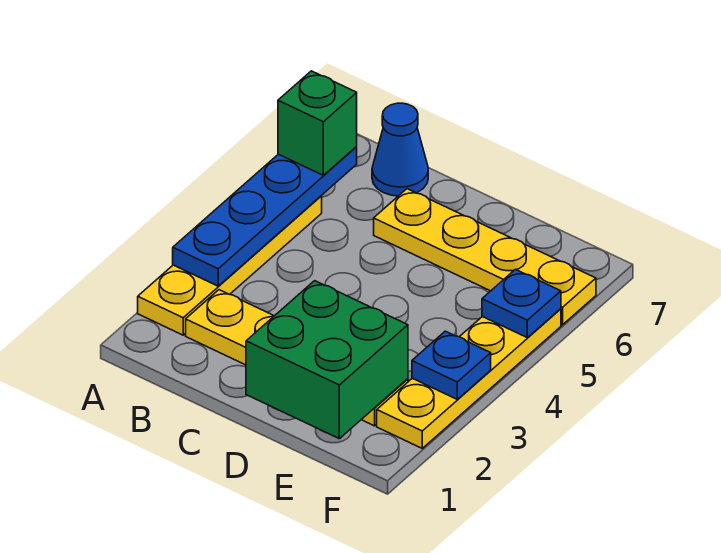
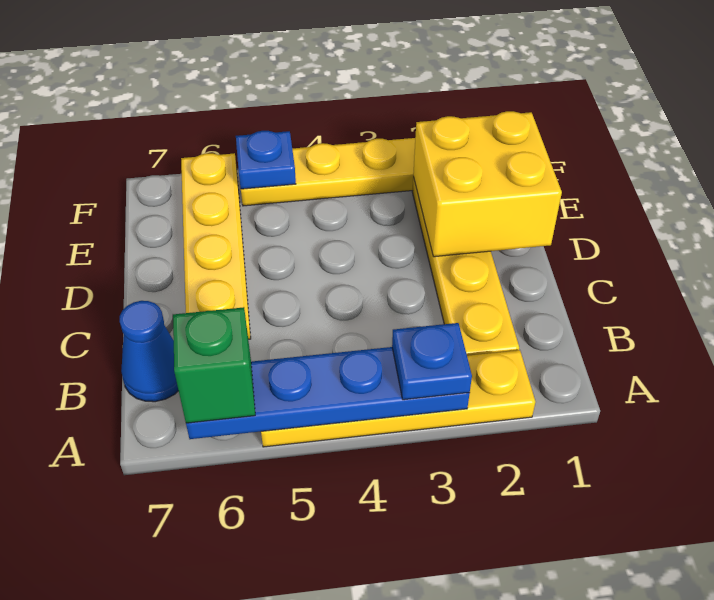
green brick D1:E2 level 2 -> yellow brick D1:E2 level 2
blue plate F3 level 2 -> blue plate A3 level 3

